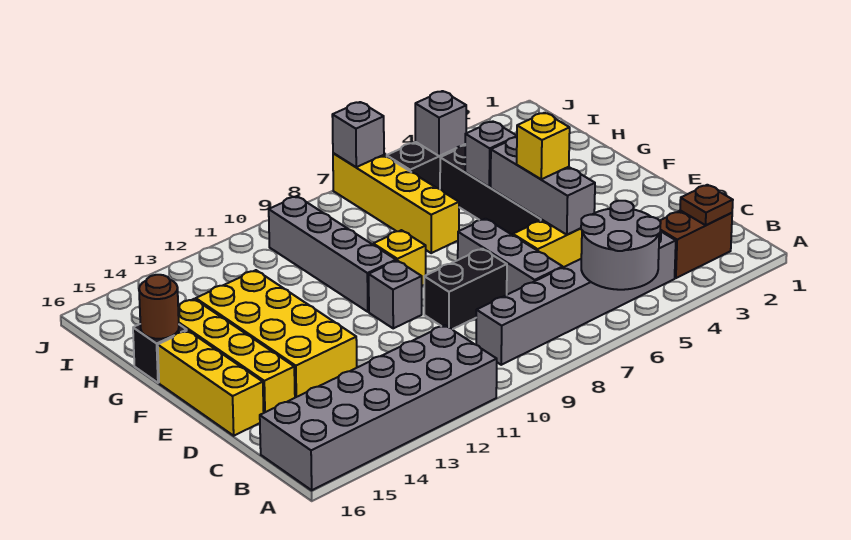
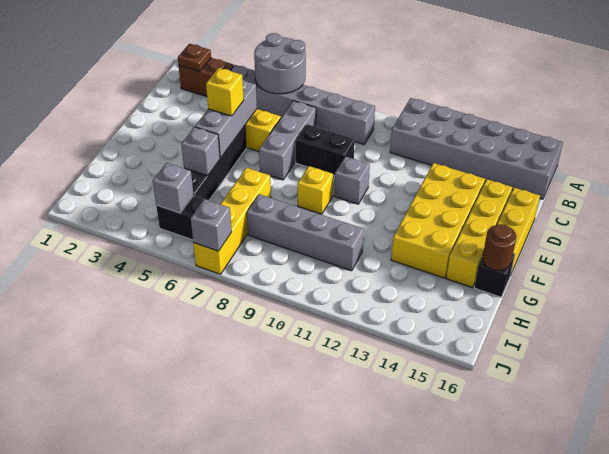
grey brick F10:I10 level 1 -> grey brick H8:H11 level 1

